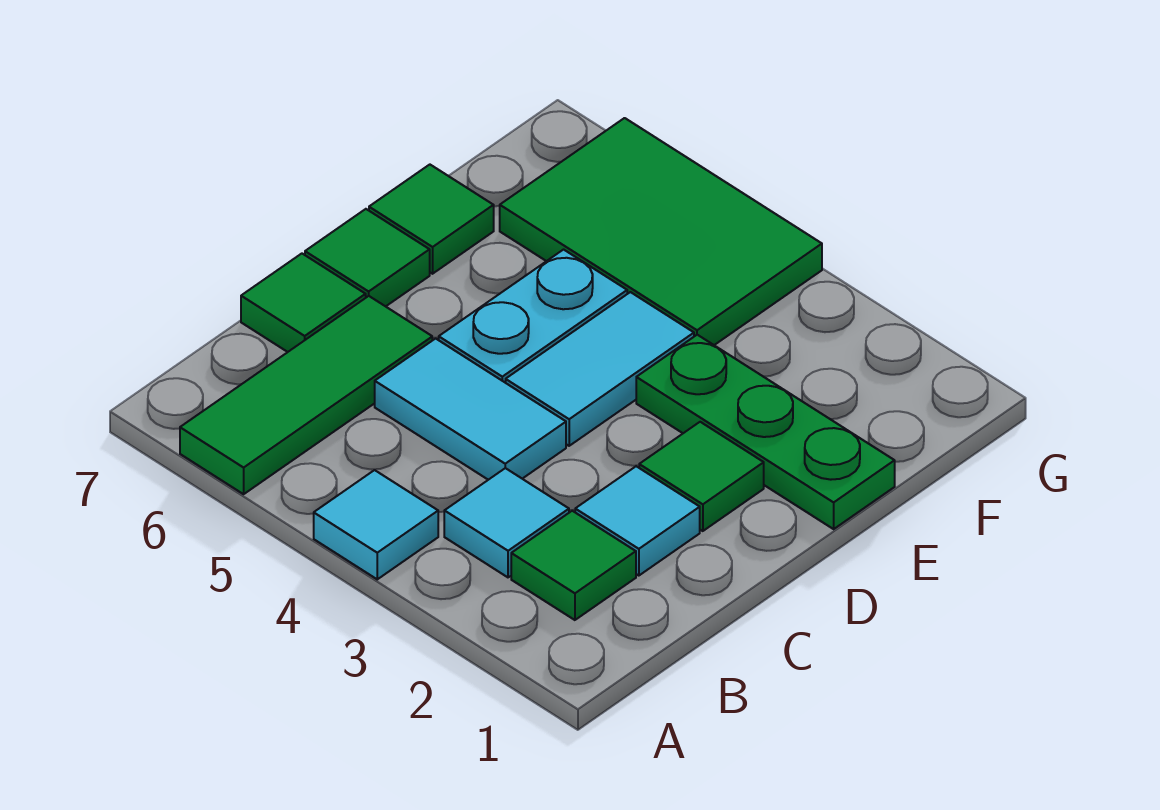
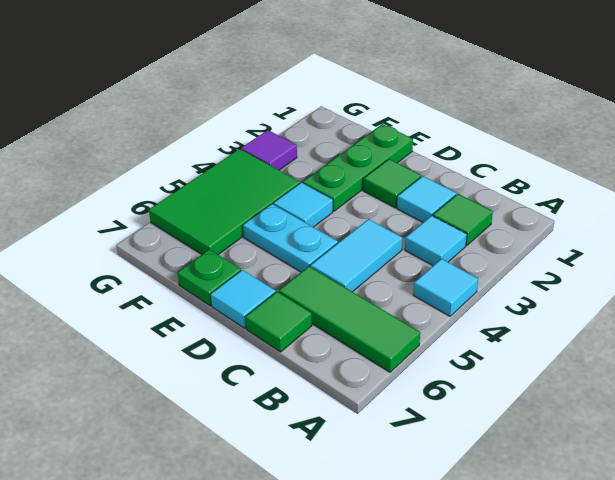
cyan tile D4:E4 level 1 -> cyan tile E4 level 1
green tile D7 level 1 -> cyan tile D7 level 1
green tile E7 level 1 -> green plate E7 level 1
none -> purple tile G3 level 1

